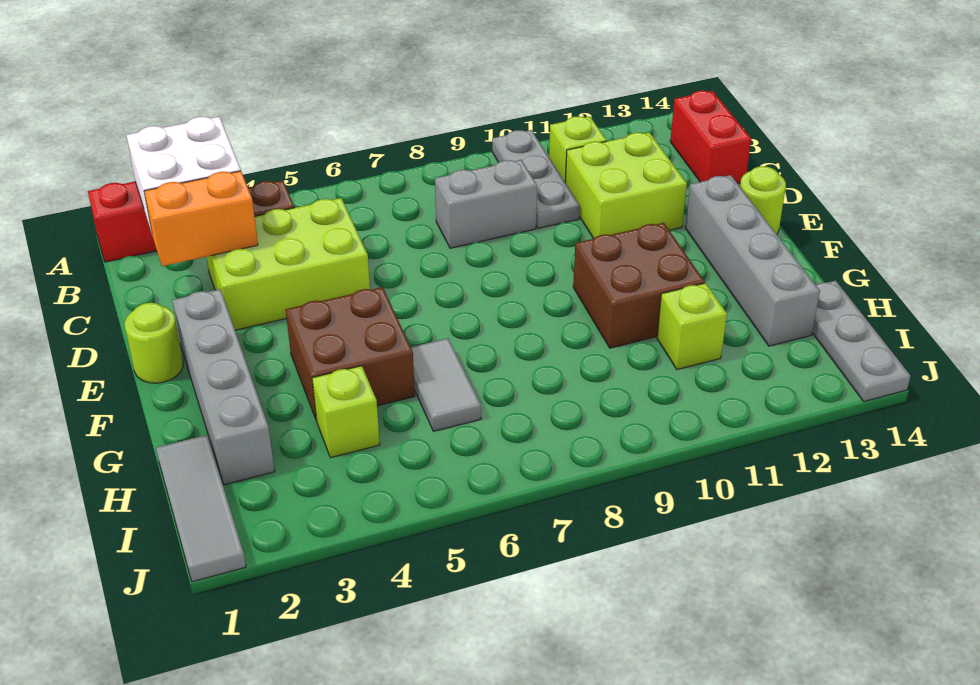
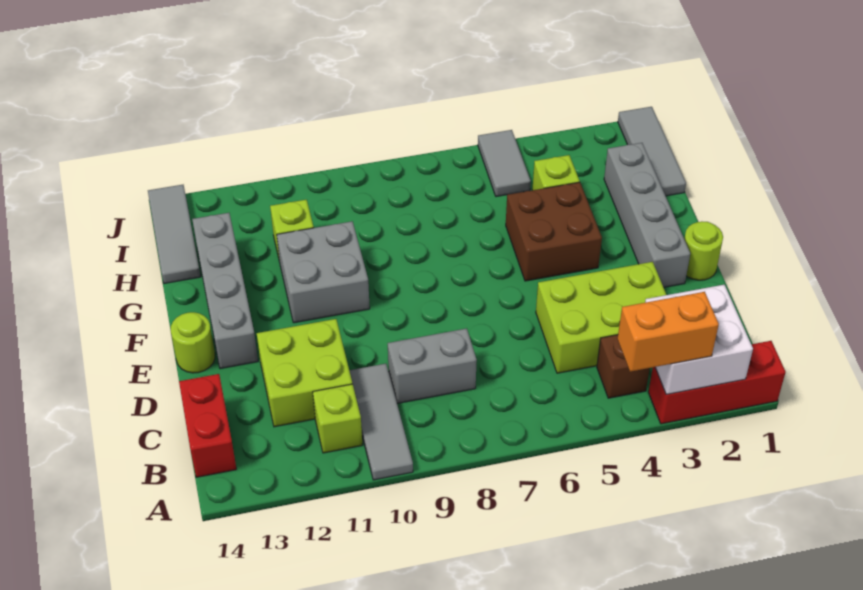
grey plate A10:C10 level 1 -> grey tile A10:C10 level 1
orange brick C2:C3 level 2 -> orange brick A3:A4 level 3
brown brick F10:G11 level 1 -> grey brick F10:G11 level 1
grey tile G6:H6 level 1 -> grey tile I5:J5 level 1
grey plate H14:J14 level 1 -> grey tile H14:J14 level 1

